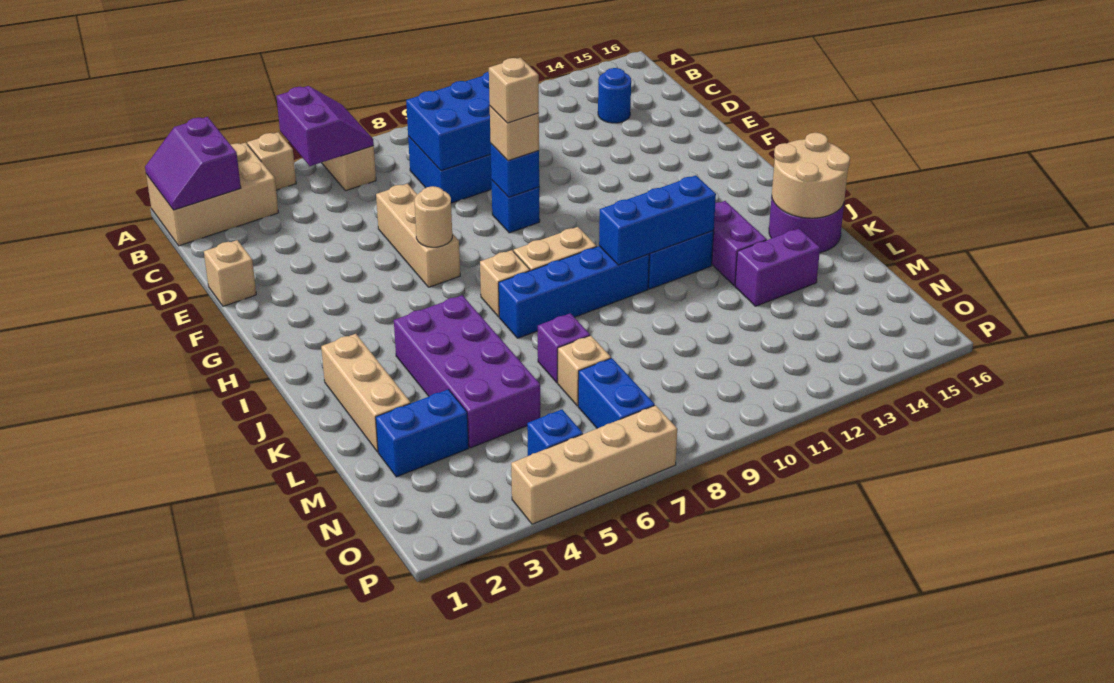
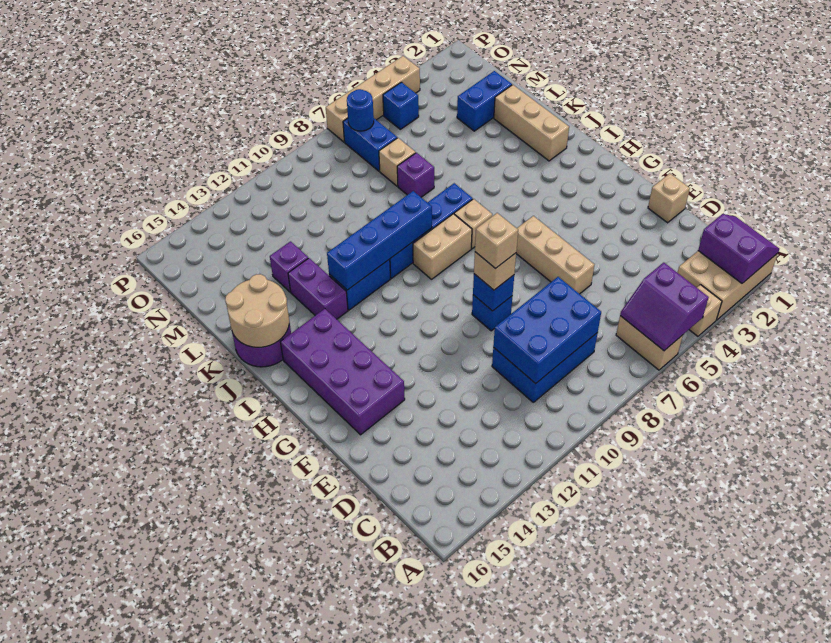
blue round brick C14 level 1 -> blue round brick O7 level 2
tan round brick G6 level 2 -> none
purple brick J4:M5 level 1 -> purple brick F14:I15 level 1
blue brick J10:J12 level 2 -> blue brick J9:J12 level 2
purple brick L13:L14 level 1 -> purple brick L13 level 1

